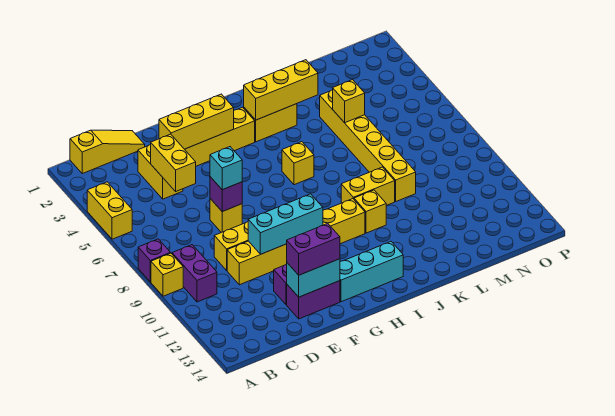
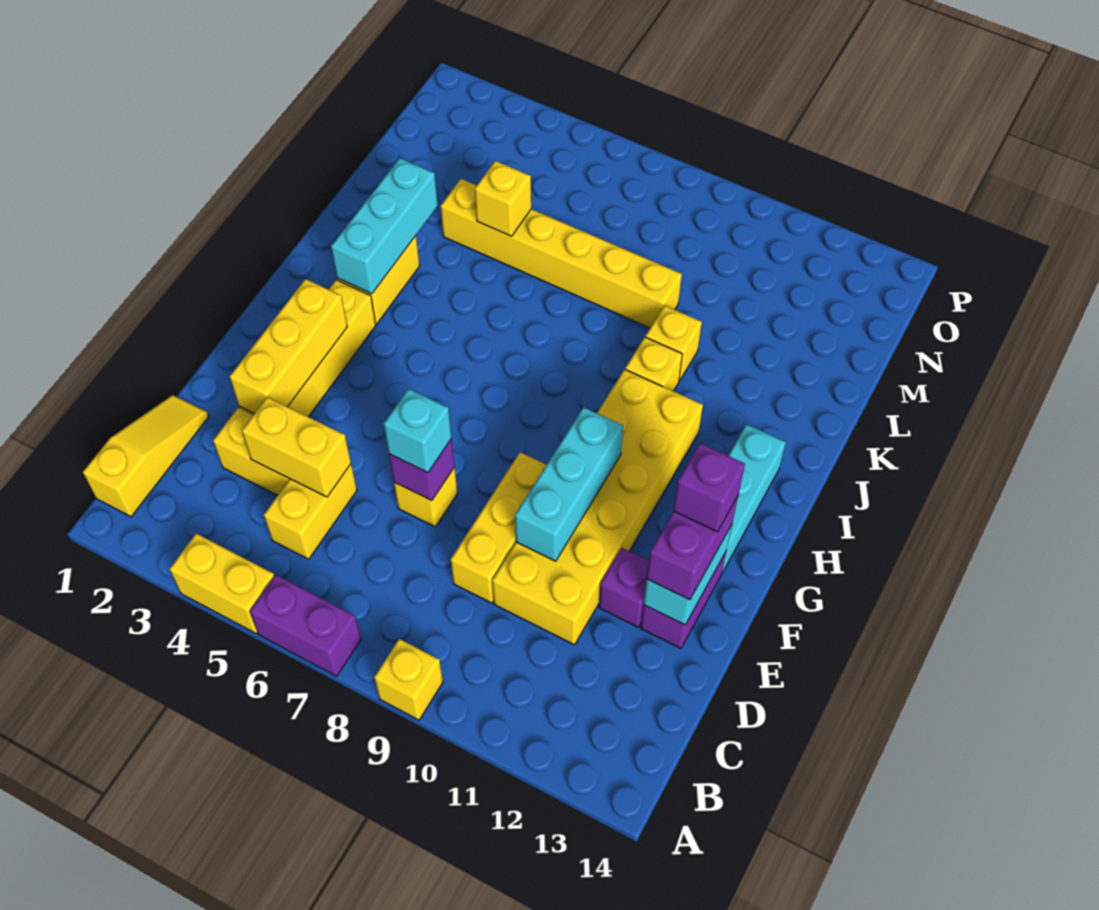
purple brick A8 level 1 -> purple brick F13 level 4
purple brick B9:B10 level 1 -> purple brick A6:A7 level 1
yellow brick D10:I10 level 1 -> yellow brick D10:I11 level 1
yellow brick I3:K3 level 2 -> cyan brick I3:K3 level 2
yellow brick I6 level 1 -> yellow brick K10 level 1
yellow brick J9:K9 level 1 -> yellow brick C5:D5 level 1

